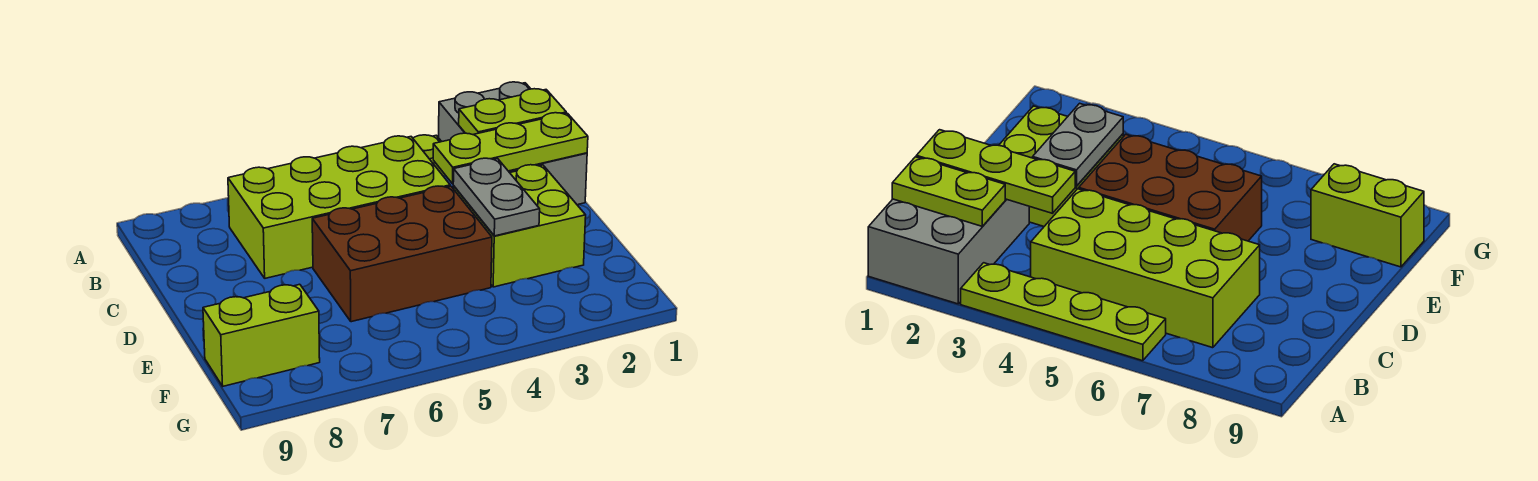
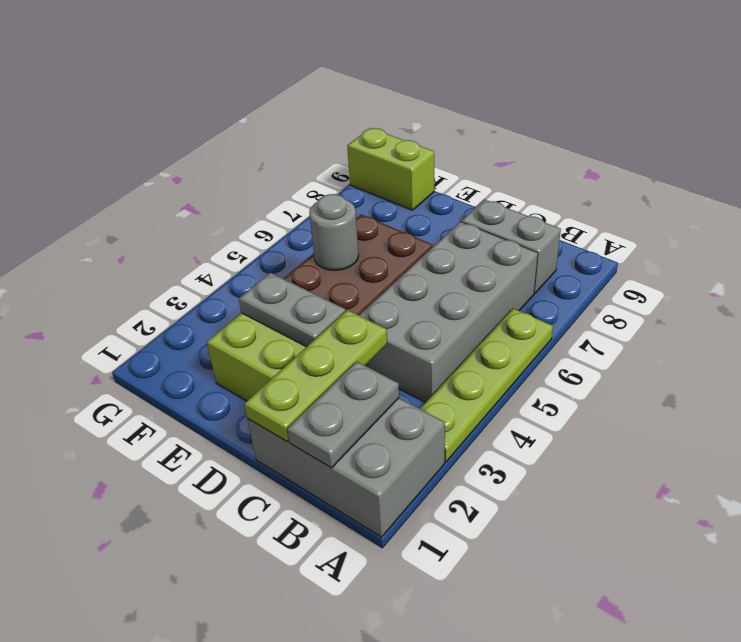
lime plate B1:B2 level 2 -> grey plate B1:B2 level 2
lime brick B4:C7 level 1 -> grey brick B4:C7 level 1
none -> grey brick B8:C8 level 1
none -> grey round brick E5 level 2
lime brick F8:F9 level 1 -> lime brick F9:G9 level 1

